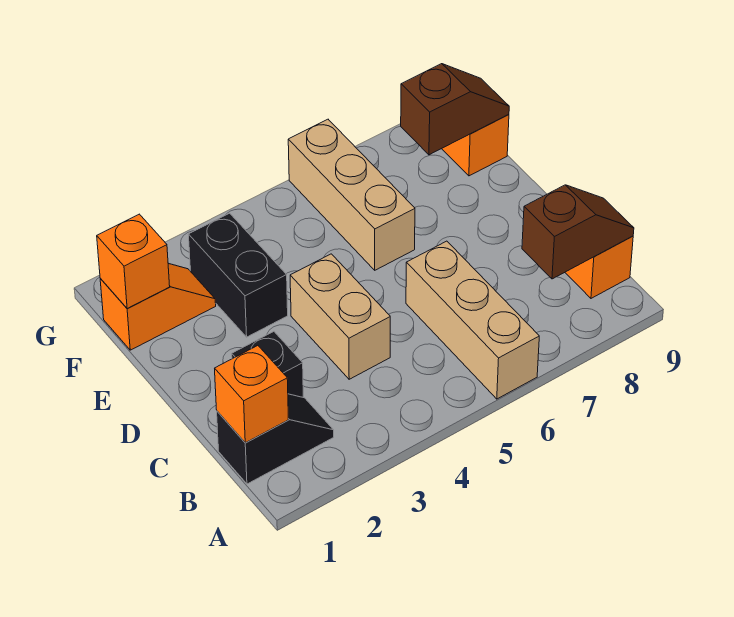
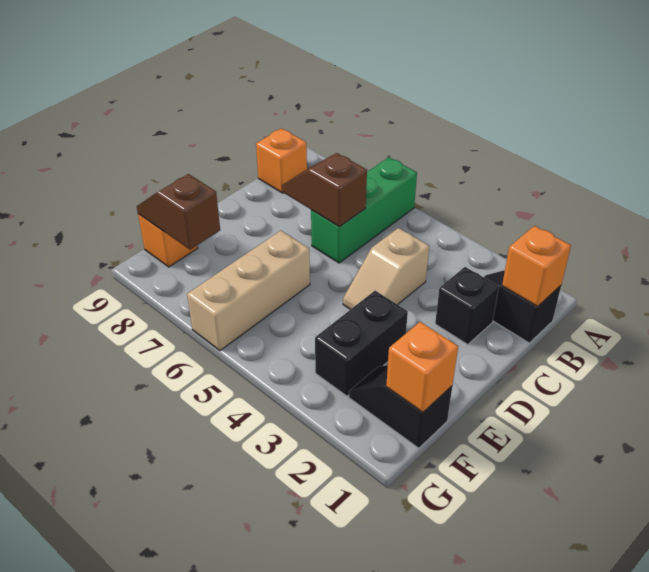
tan brick A6:C6 level 1 -> green brick A6:C6 level 1
brown slope B8:B9 level 2 top 8 -> brown slope C6:C7 level 2 top 6
tan brick C4:D4 level 1 -> tan slope C4:D4 level 1 top C
orange slope F1:F2 level 1 top 1 -> black slope F1:F2 level 1 top 1

